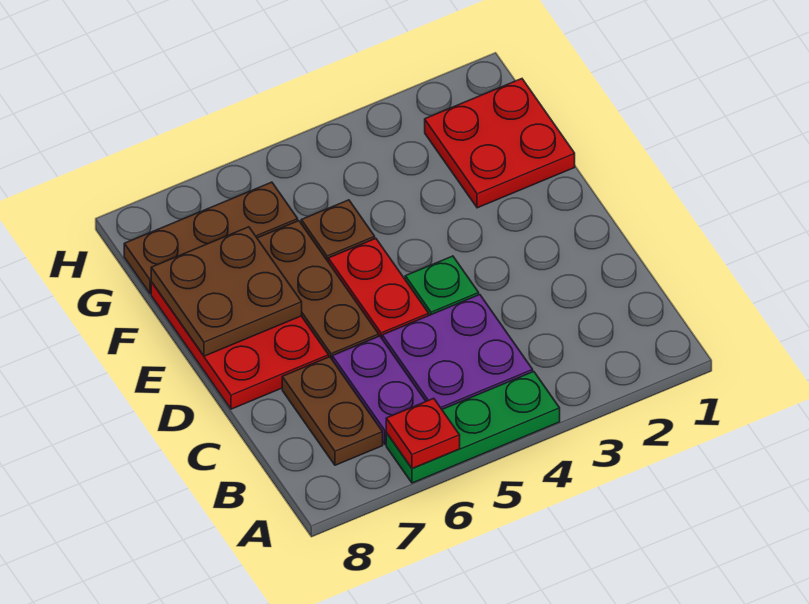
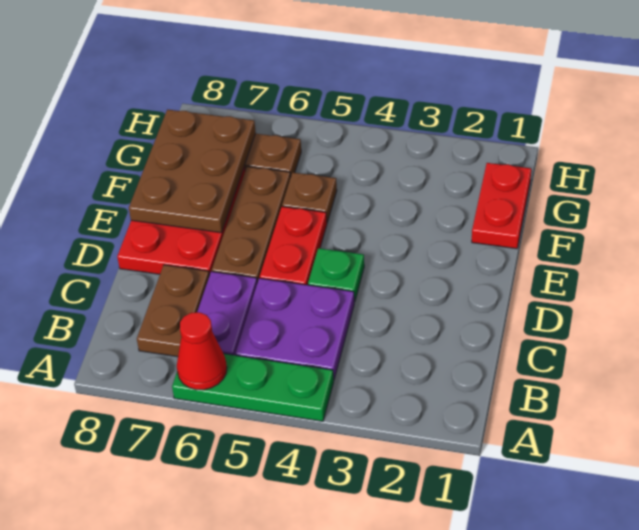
red plate A6 level 2 -> red cone A6 level 2
brown plate E7:F8 level 2 -> brown plate E7:G8 level 2
red plate F1:G2 level 1 -> red plate F1:G1 level 1

